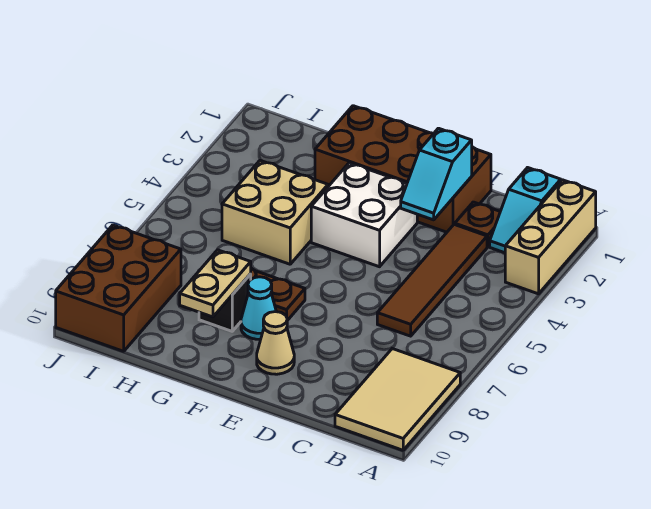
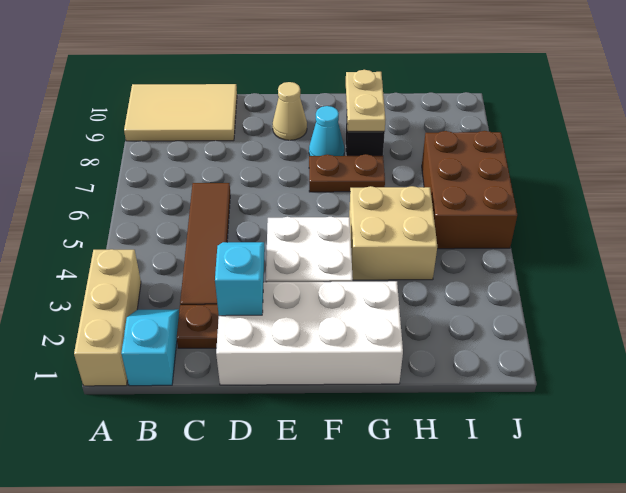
tan tile A8:B10 level 1 -> tan tile A9:C10 level 1
brown brick D1:G2 level 1 -> white brick D1:G2 level 1
brown brick I8:J10 level 1 -> brown brick I5:J7 level 1

